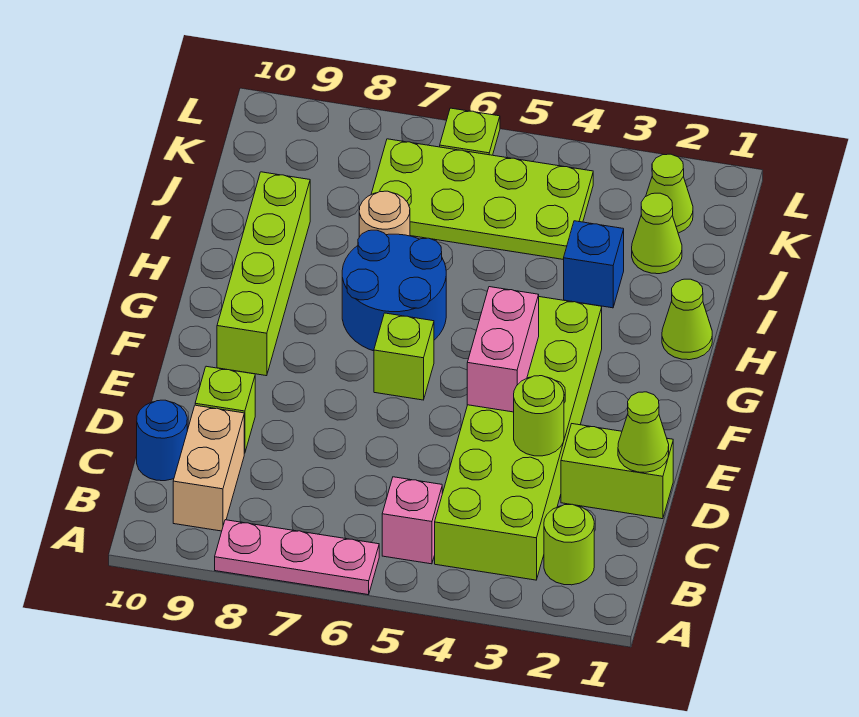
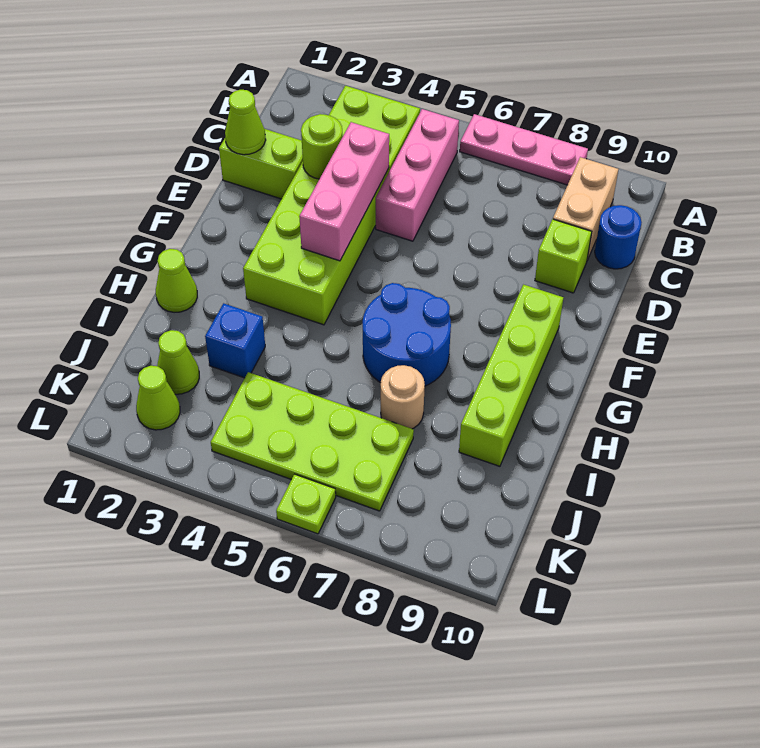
lime round brick B2 level 1 -> none
pink brick B5 level 1 -> pink brick B5:D5 level 1
pink brick E4:F4 level 2 -> pink brick D4:F4 level 2
lime brick F6 level 1 -> none

